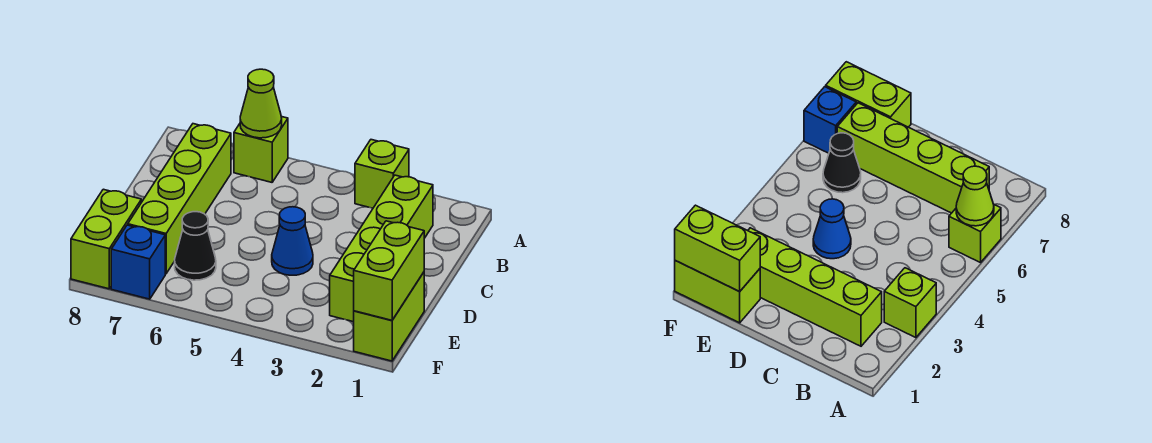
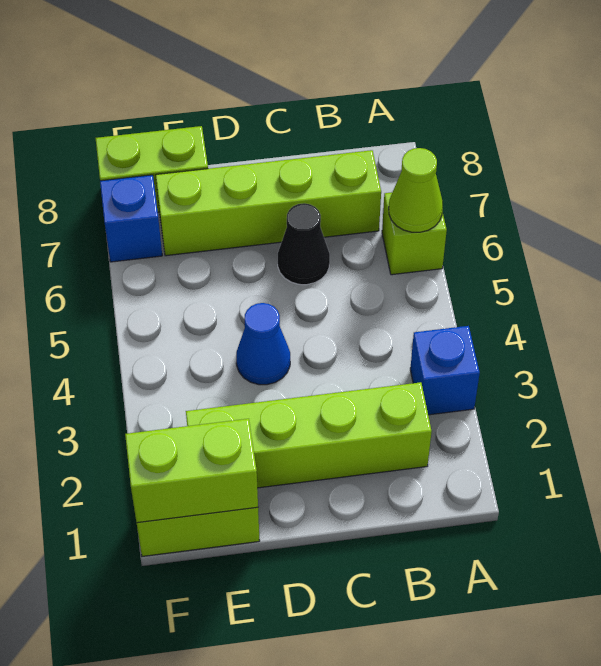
lime brick A3 level 1 -> blue brick A3 level 1
black cone E6 level 1 -> black cone C6 level 1

